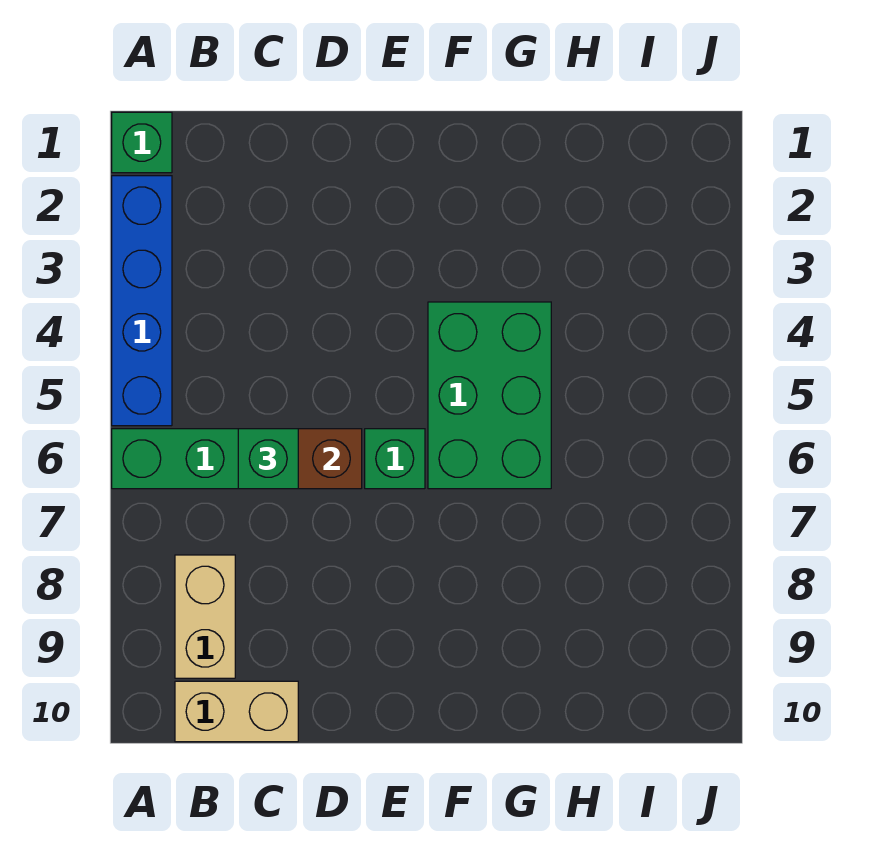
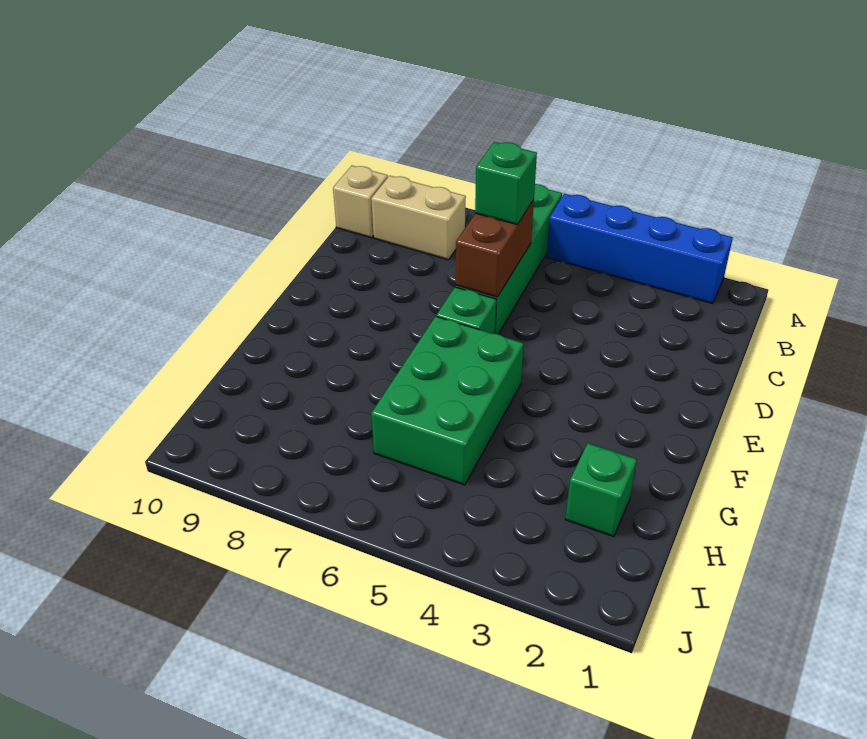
green brick A1 level 1 -> green brick H2 level 1
tan brick B10:C10 level 1 -> tan brick B10 level 1
green brick F4:G6 level 1 -> green brick F5:H6 level 1

